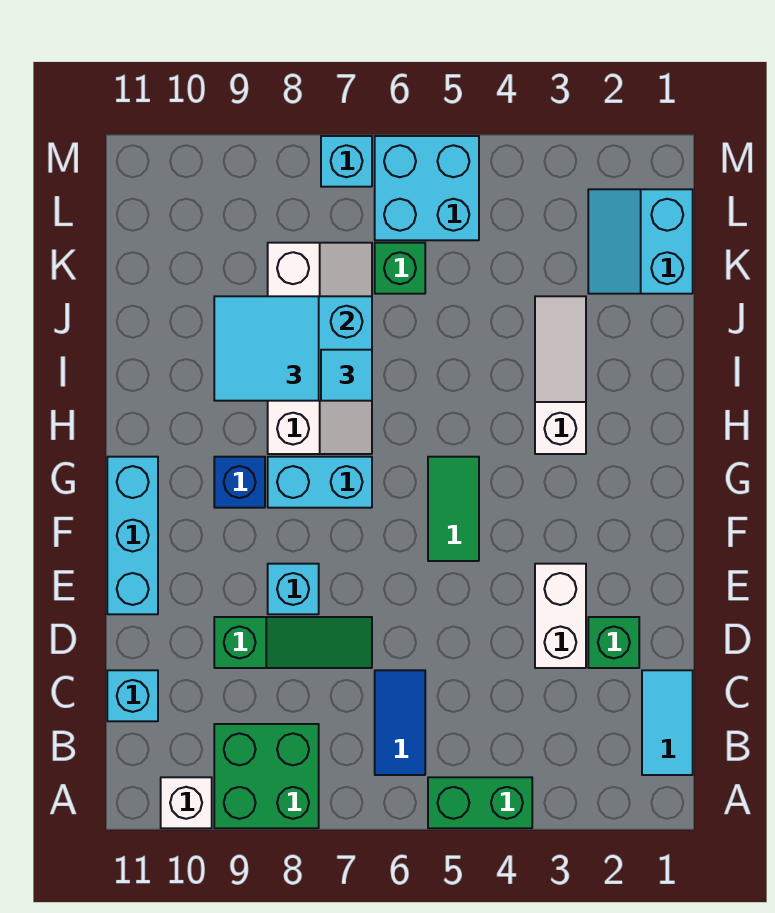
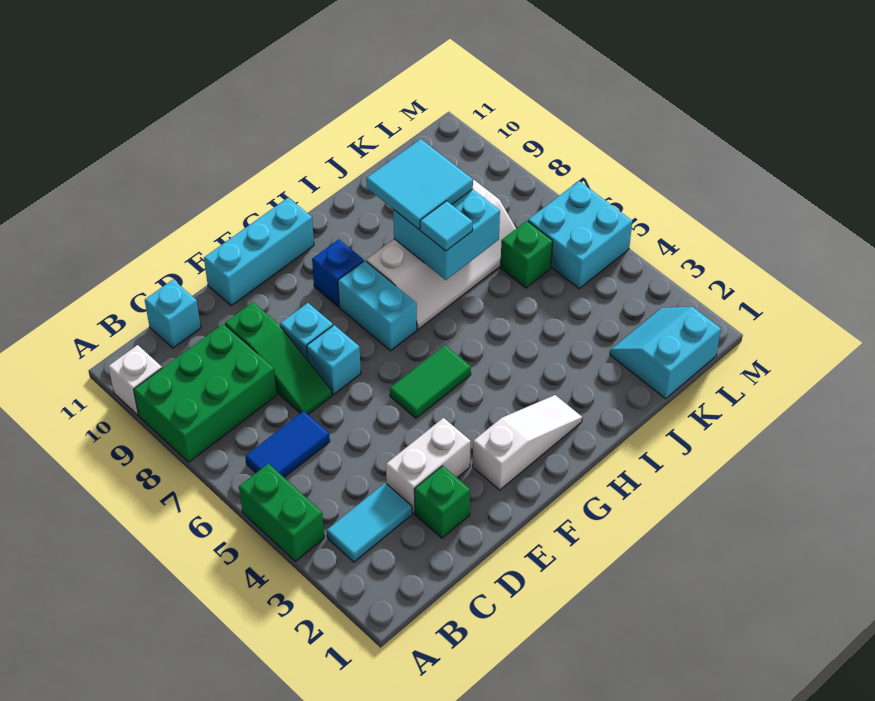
green brick A8:B9 level 1 -> green brick A8:C9 level 1
cyan tile B1:C1 level 1 -> cyan tile B3:C3 level 1
white slope H3:J3 level 1 top H -> white slope F2:H2 level 1 top F
cyan brick M7 level 1 -> cyan brick E7 level 1

